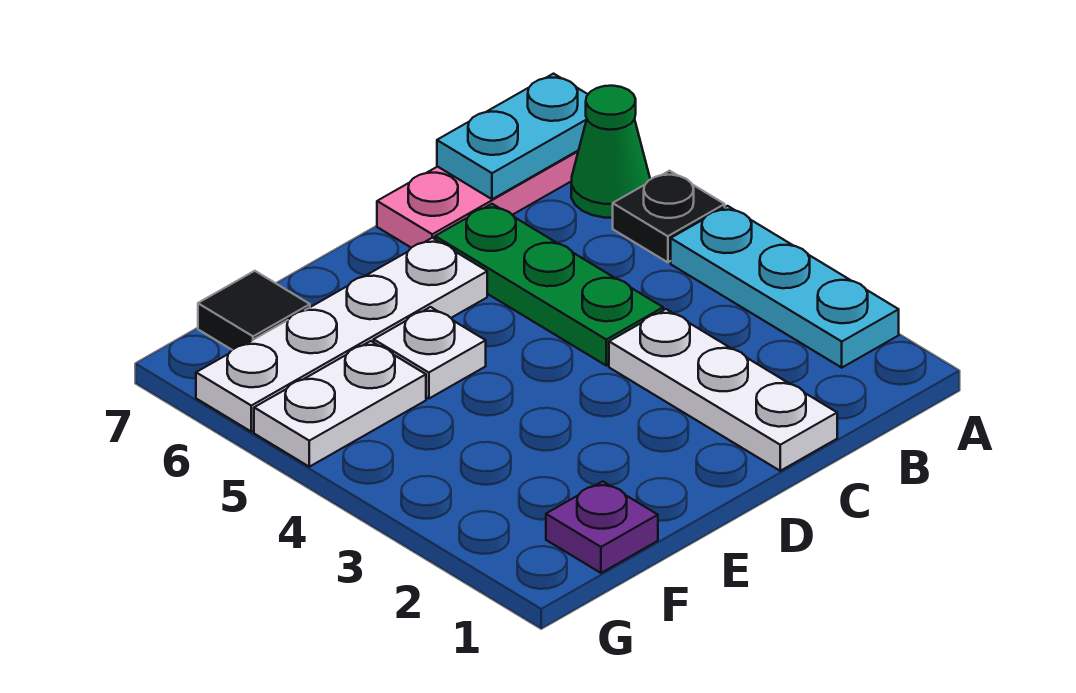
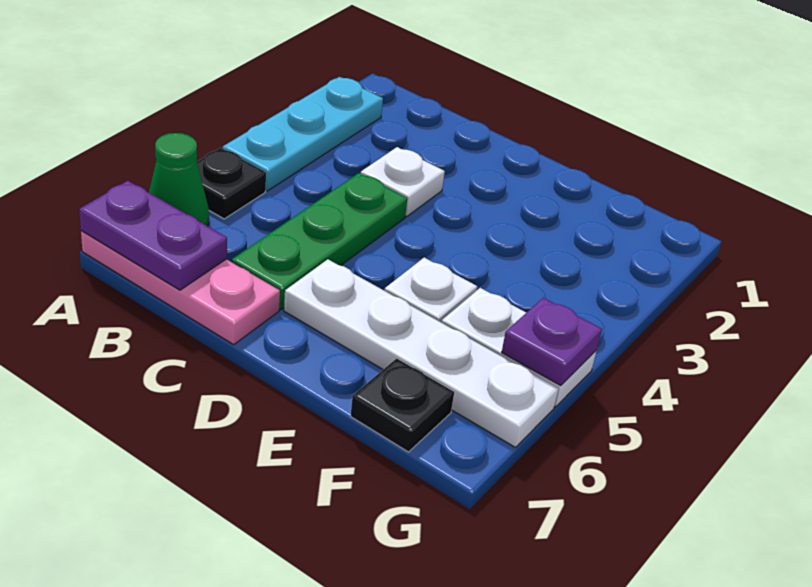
cyan plate A7:B7 level 2 -> purple plate A7:B7 level 2
white plate C1:C3 level 1 -> white plate C3 level 1
purple plate F1 level 1 -> purple plate G5 level 2
black tile F7 level 1 -> black plate F7 level 1

